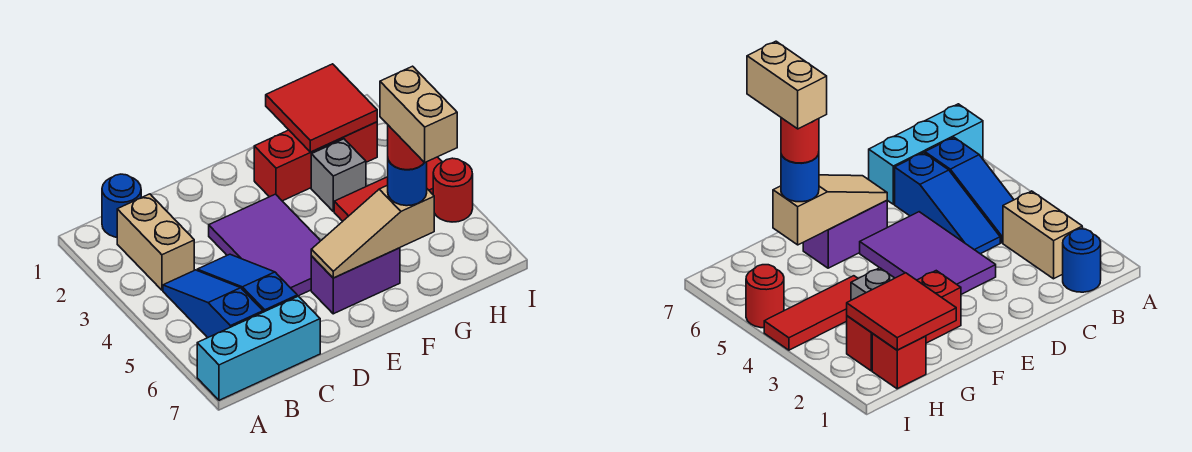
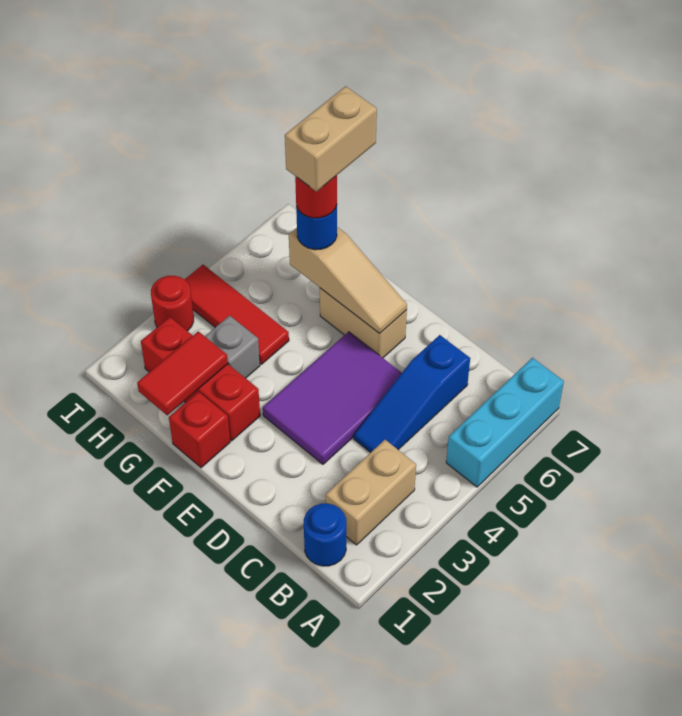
cyan brick A7:C7 level 1 -> cyan brick A5:A7 level 1
blue slope B4:B6 level 1 top 6 -> none
purple brick E6:F6 level 1 -> tan brick E6:F6 level 1
red tile G1:H2 level 2 -> red tile G1:G2 level 2
red brick H1 level 1 -> red brick F1 level 1
red round brick I5 level 1 -> red round brick I3 level 1

